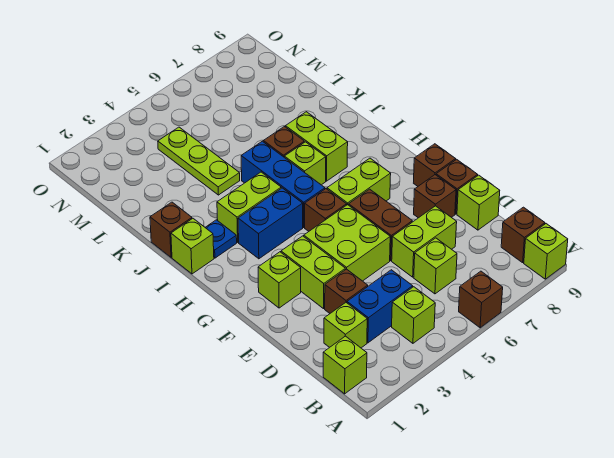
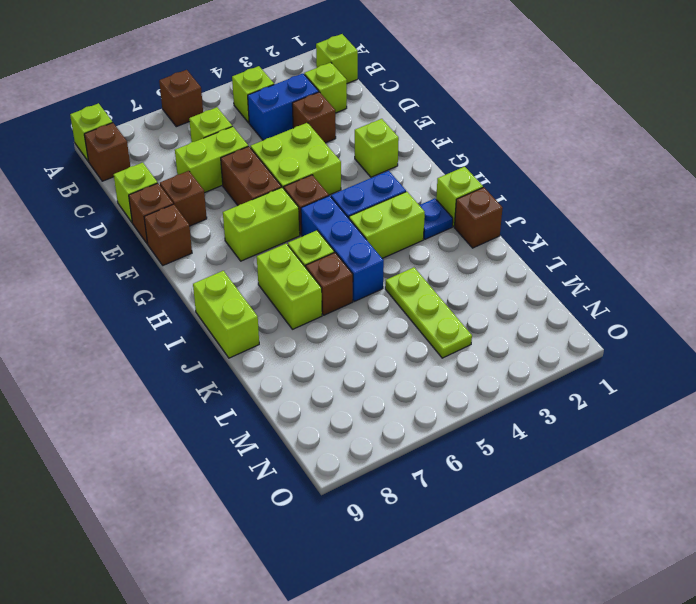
lime brick E3:F3 level 1 -> lime brick I9:J9 level 1

